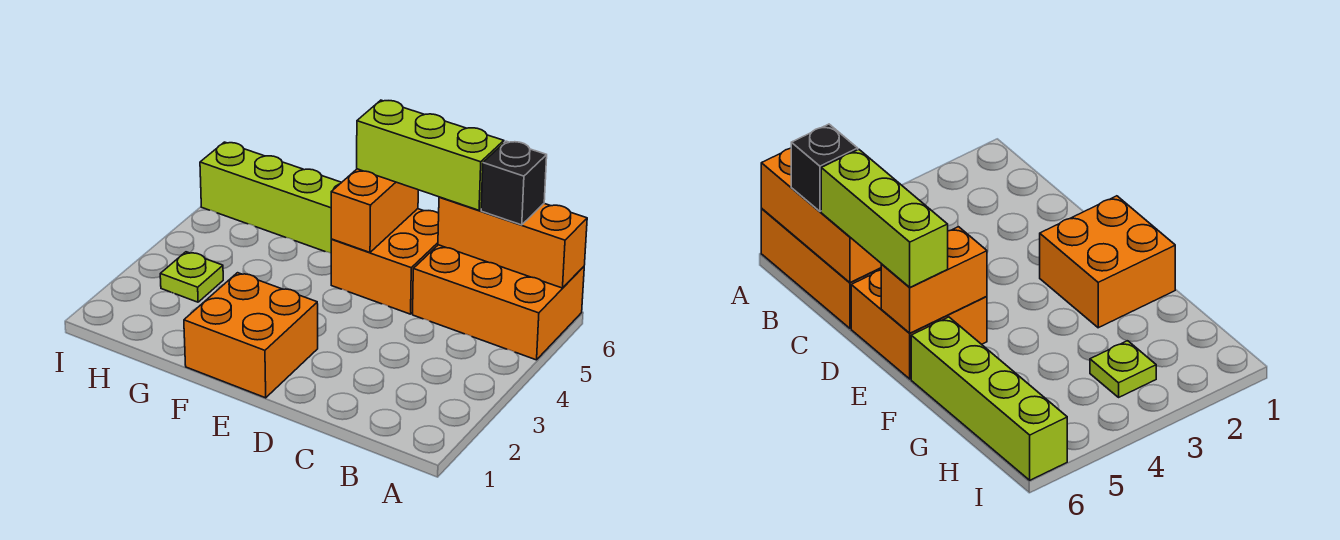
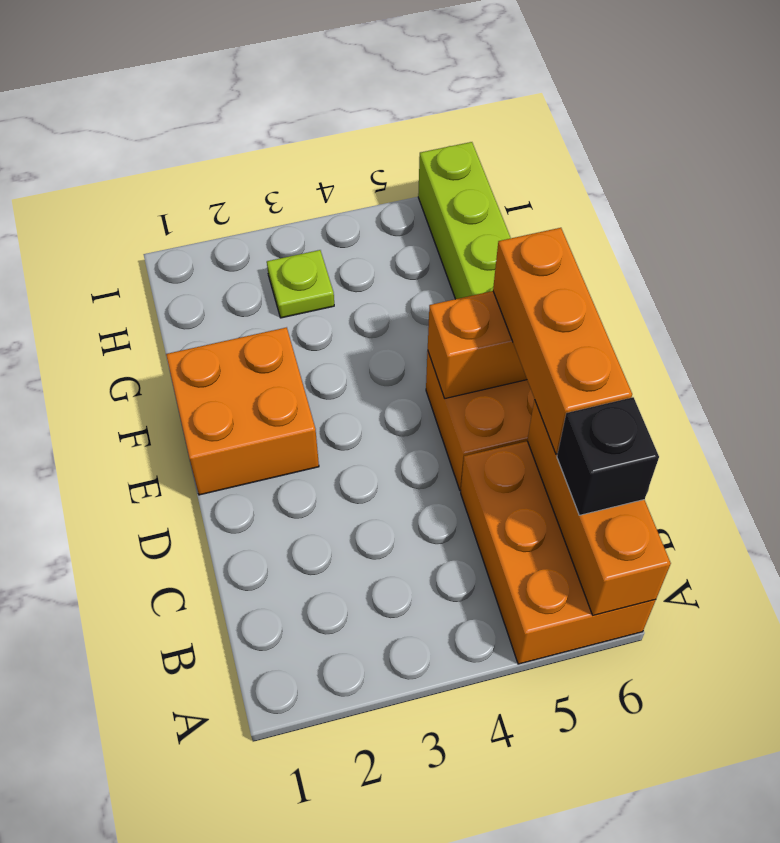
lime brick C6:E6 level 3 -> orange brick C6:E6 level 3

